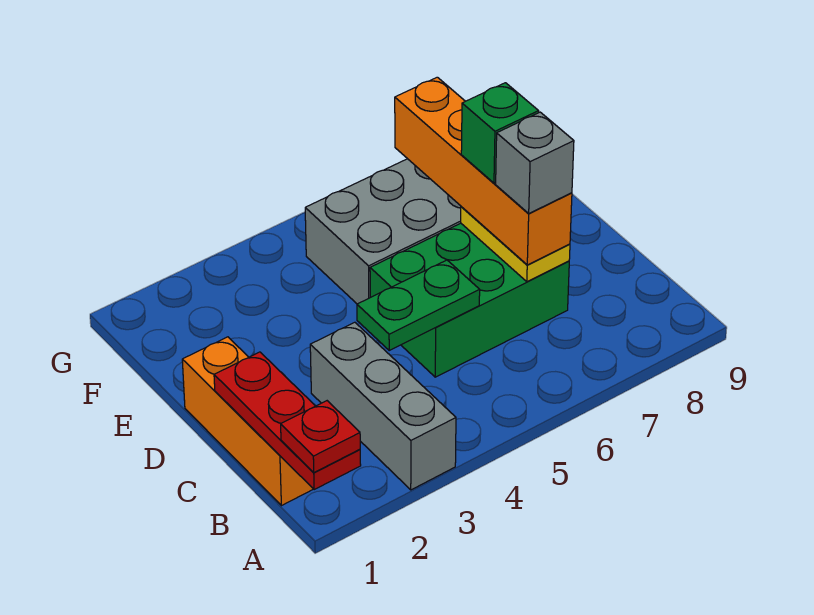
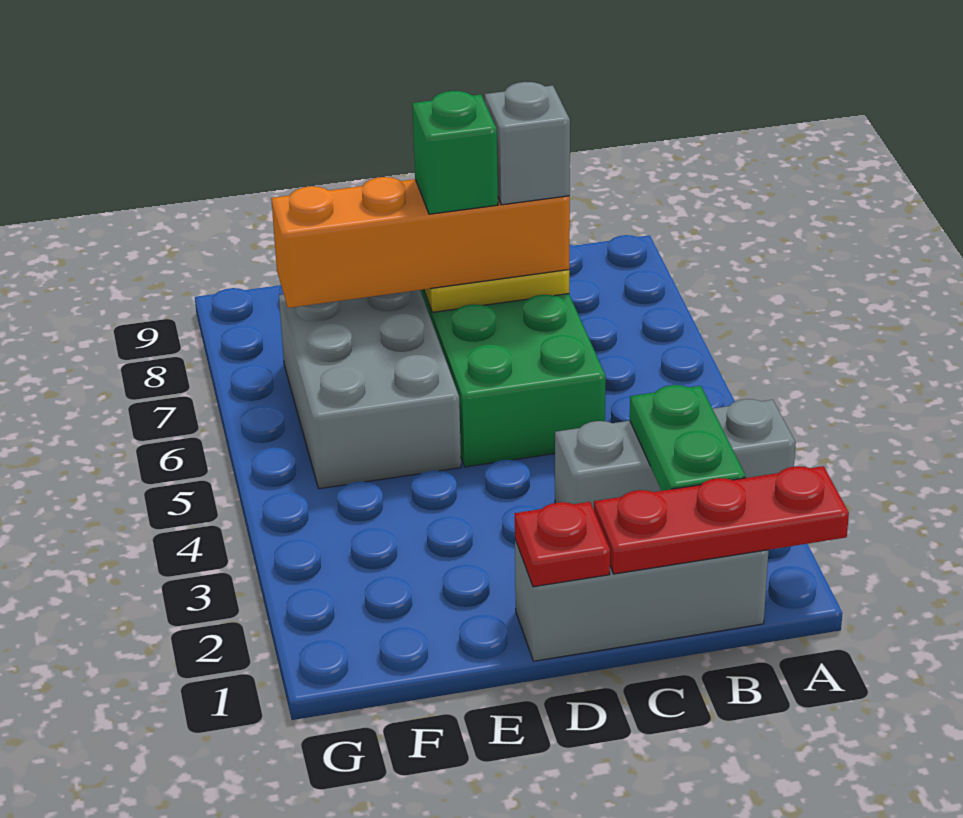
red plate A1 level 3 -> red plate D1 level 2
orange brick B1:D1 level 1 -> grey brick B1:D1 level 1
green plate C4:C5 level 2 -> green plate B2:B3 level 2

